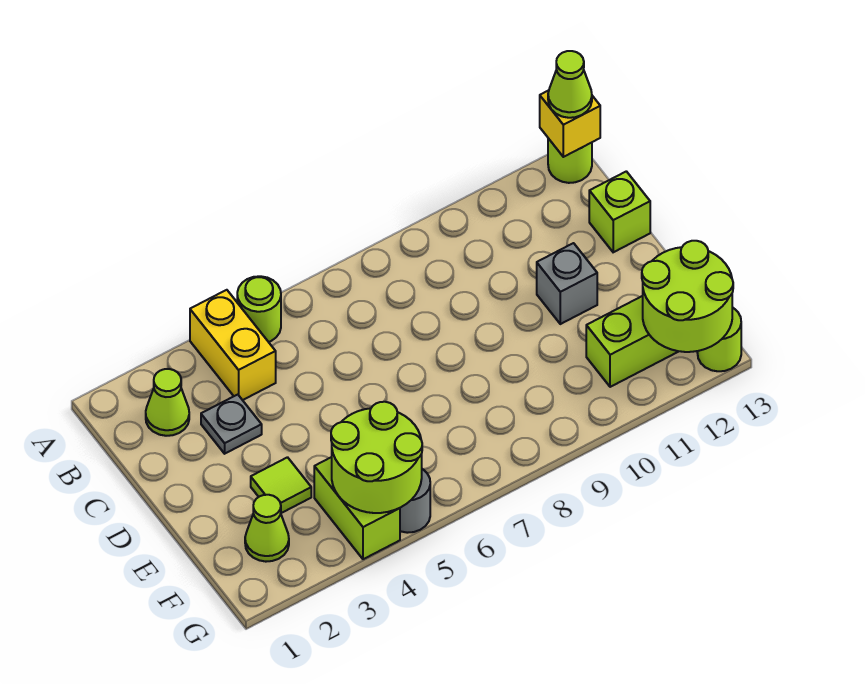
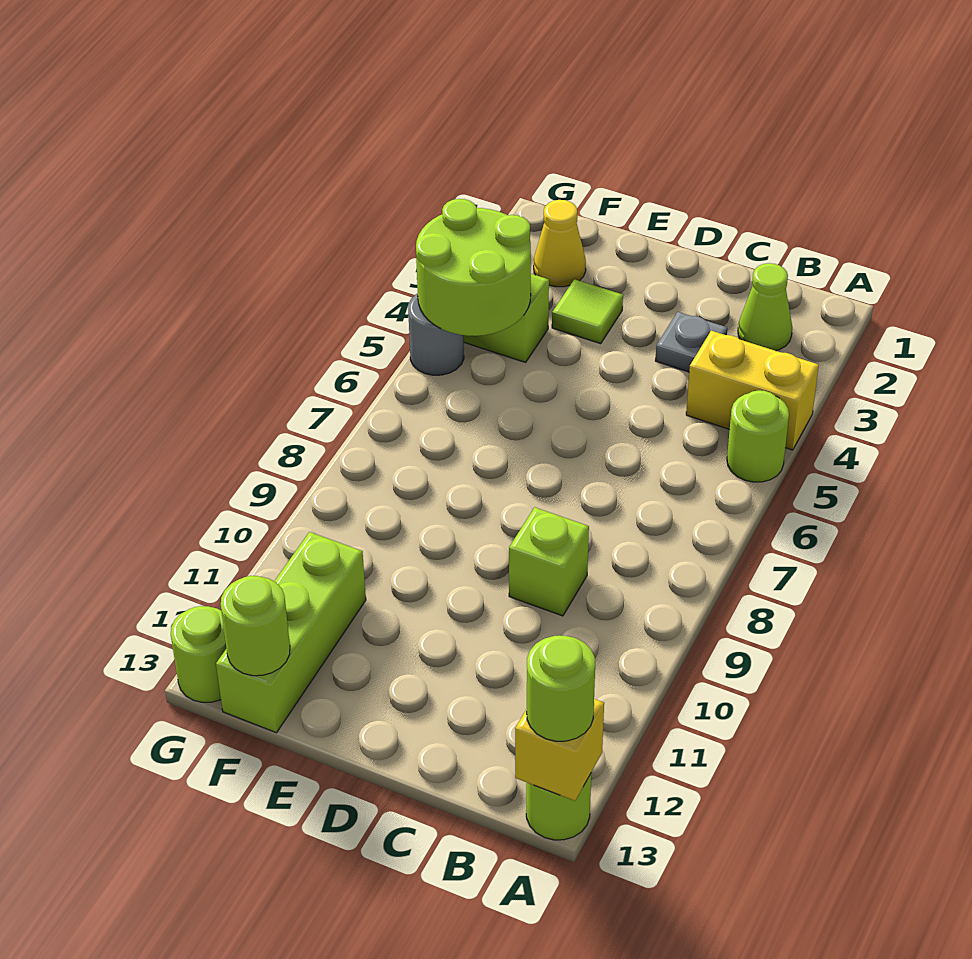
lime cone A13 level 3 -> lime round brick A13 level 3
lime brick C13 level 1 -> lime brick C9 level 1
grey brick D11 level 1 -> none
lime cone F2 level 1 -> yellow cone F2 level 1
lime round brick F12:G13 level 2 -> lime round brick F13 level 2

